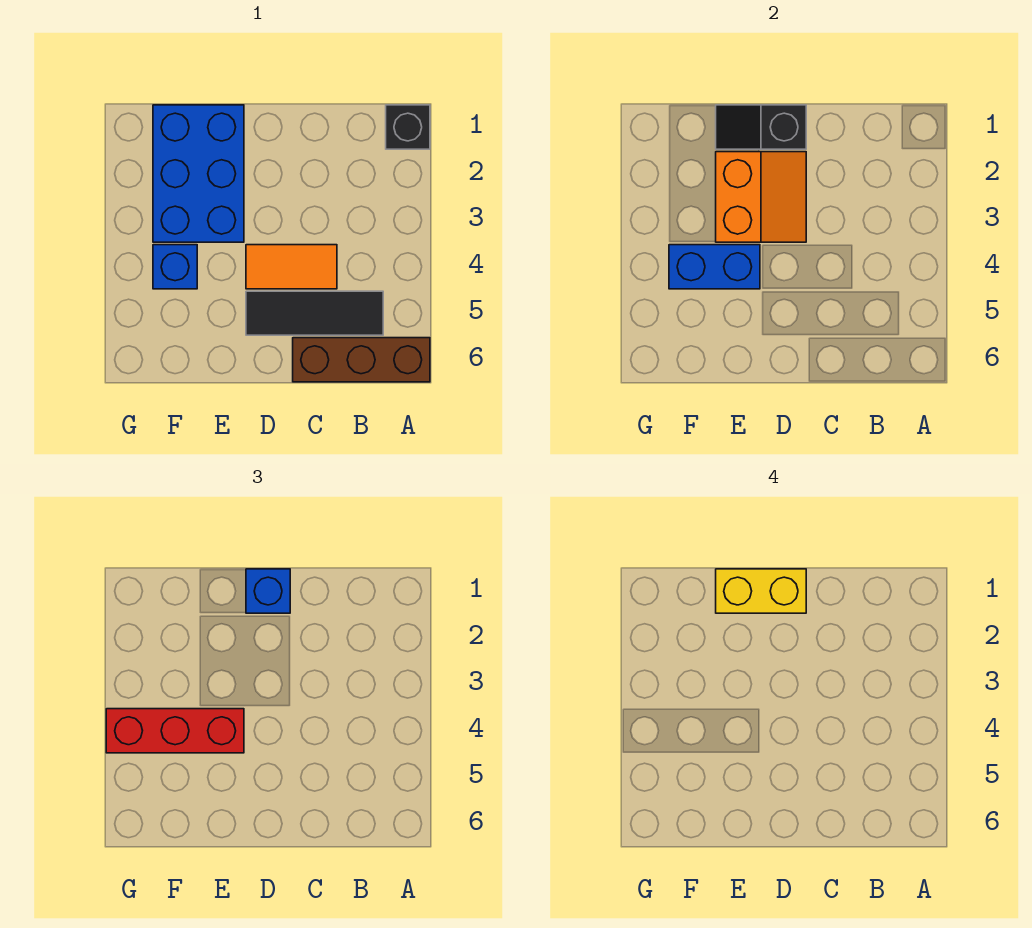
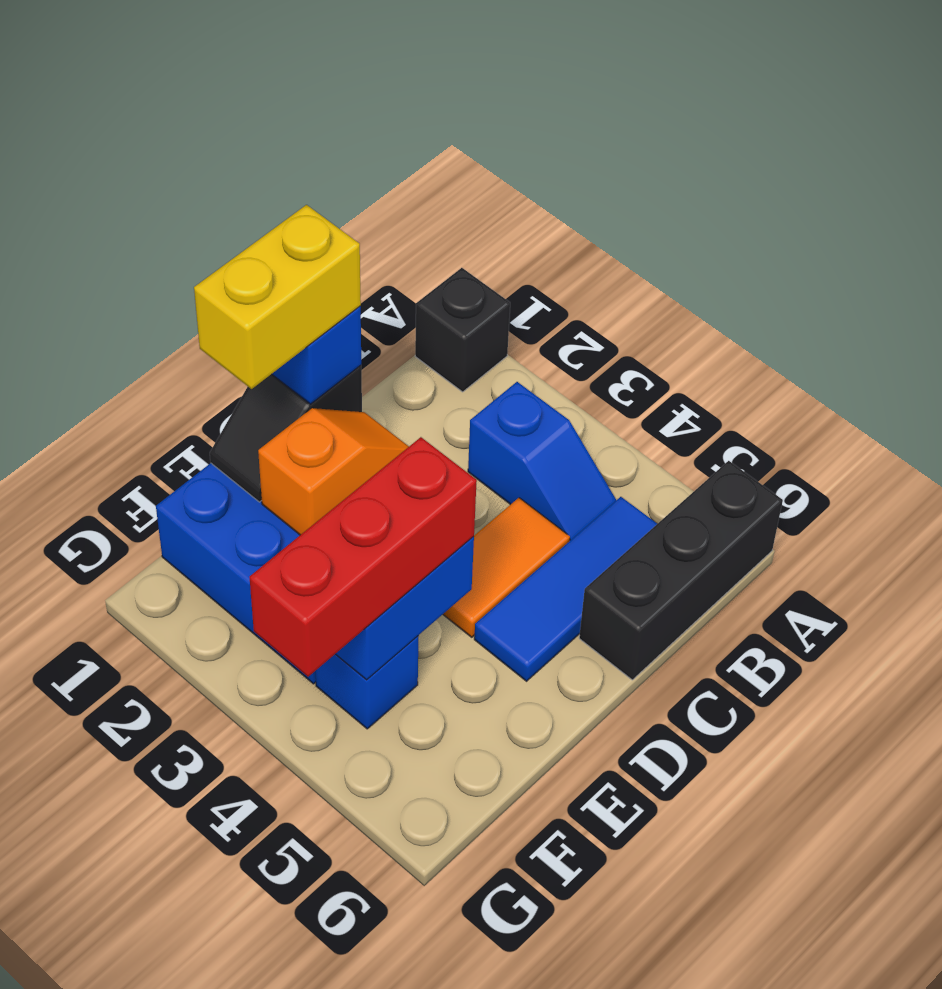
brown brick A6:C6 level 1 -> black brick A6:C6 level 1
none -> blue slope B3:B4 level 1 top 3
black tile B5:D5 level 1 -> blue tile B5:D5 level 1
orange slope D2:E3 level 2 top E -> orange slope D2:E2 level 2 top E

